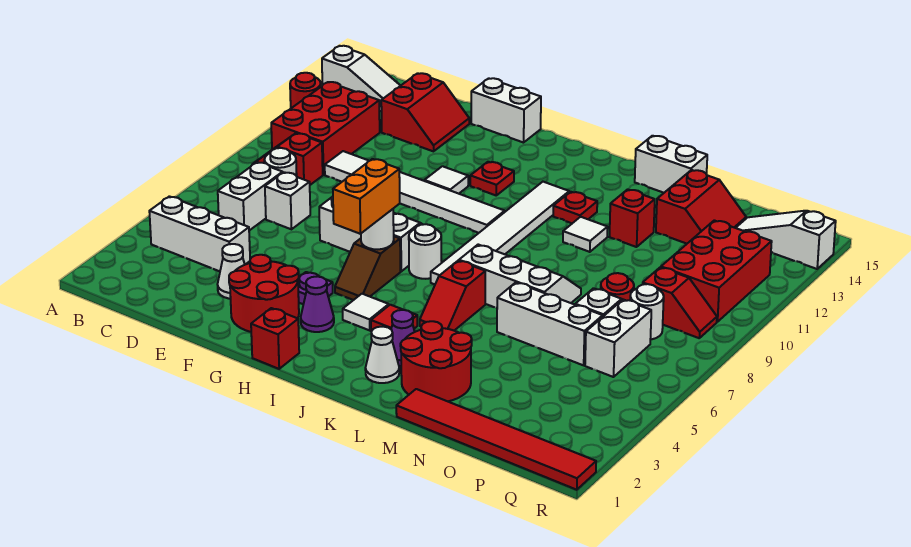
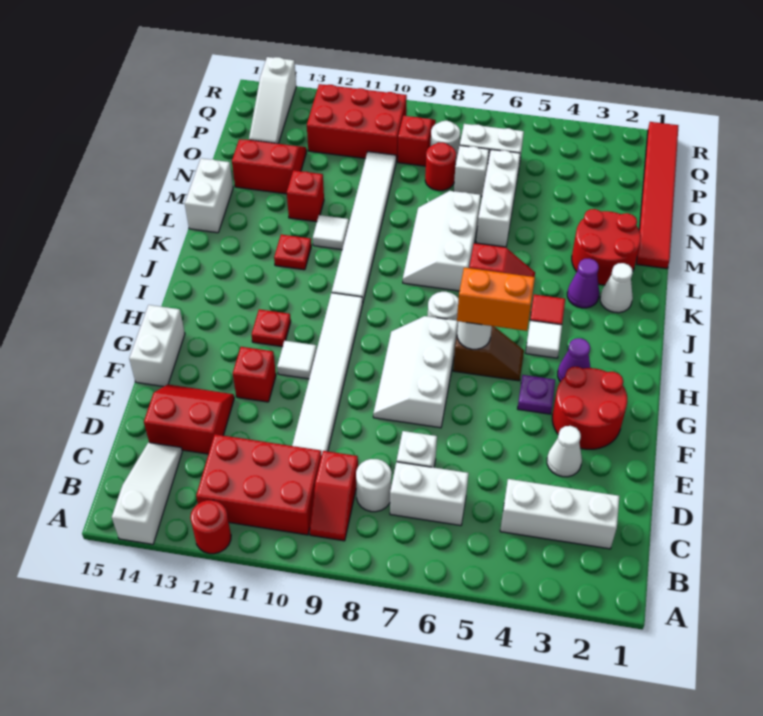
white brick B4:D4 level 1 -> white brick C2:C4 level 1
red brick H1 level 1 -> red brick F12 level 1
white tile J7:J12 level 1 -> white tile J10:O10 level 1

